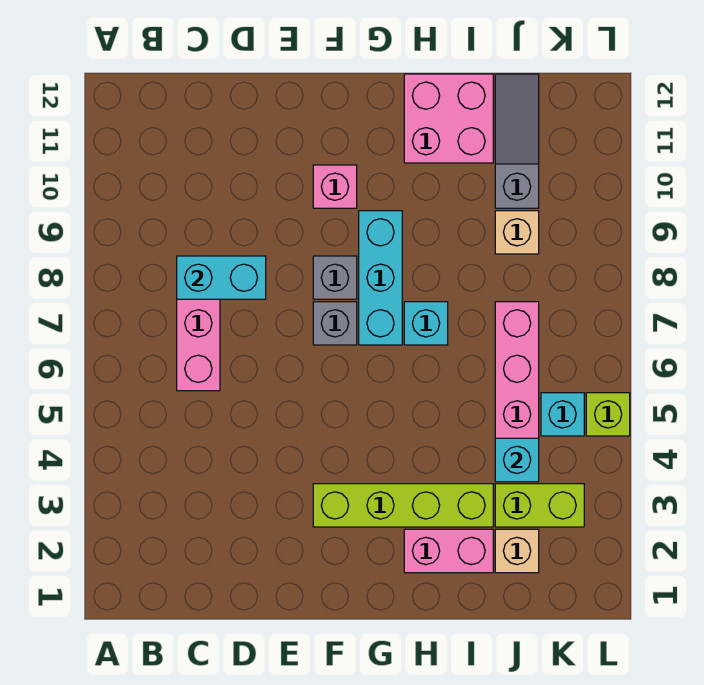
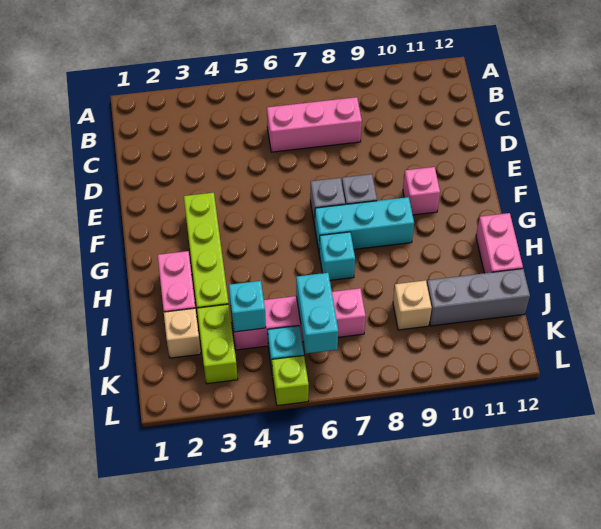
cyan brick C8:D8 level 2 -> cyan brick J6:K6 level 2
pink brick H11:I12 level 1 -> pink brick H12:I12 level 1
grey slope J10:J12 level 1 top 10 -> grey brick J10:J12 level 1

